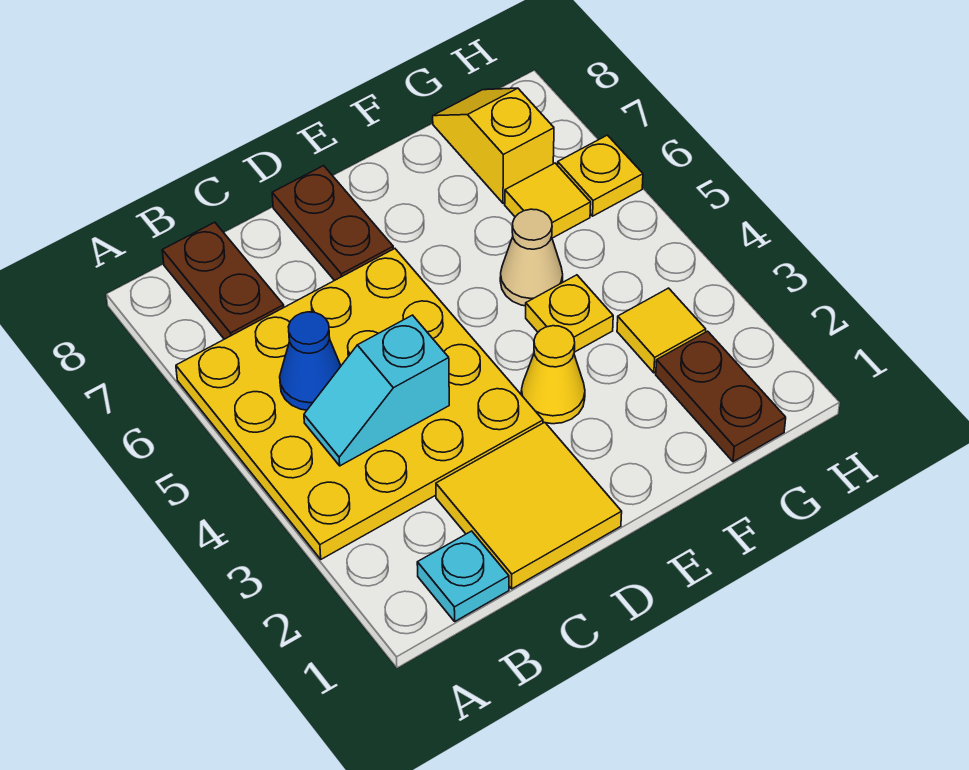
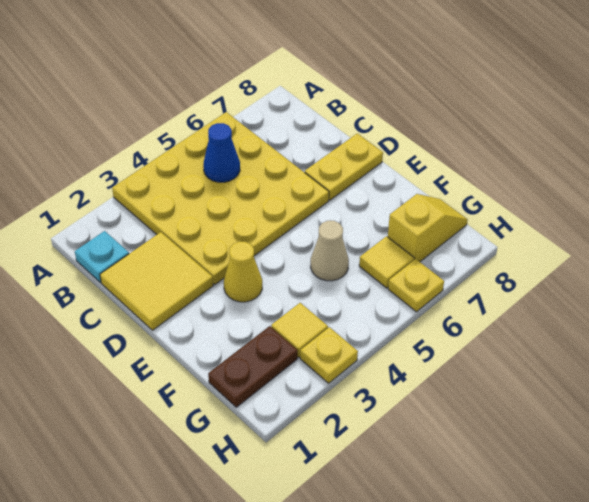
cyan slope B4:C4 level 2 top C -> none
brown plate B7:B8 level 1 -> none
brown plate D7:D8 level 1 -> yellow plate D7:D8 level 1
yellow plate F4 level 1 -> yellow plate H3 level 1

